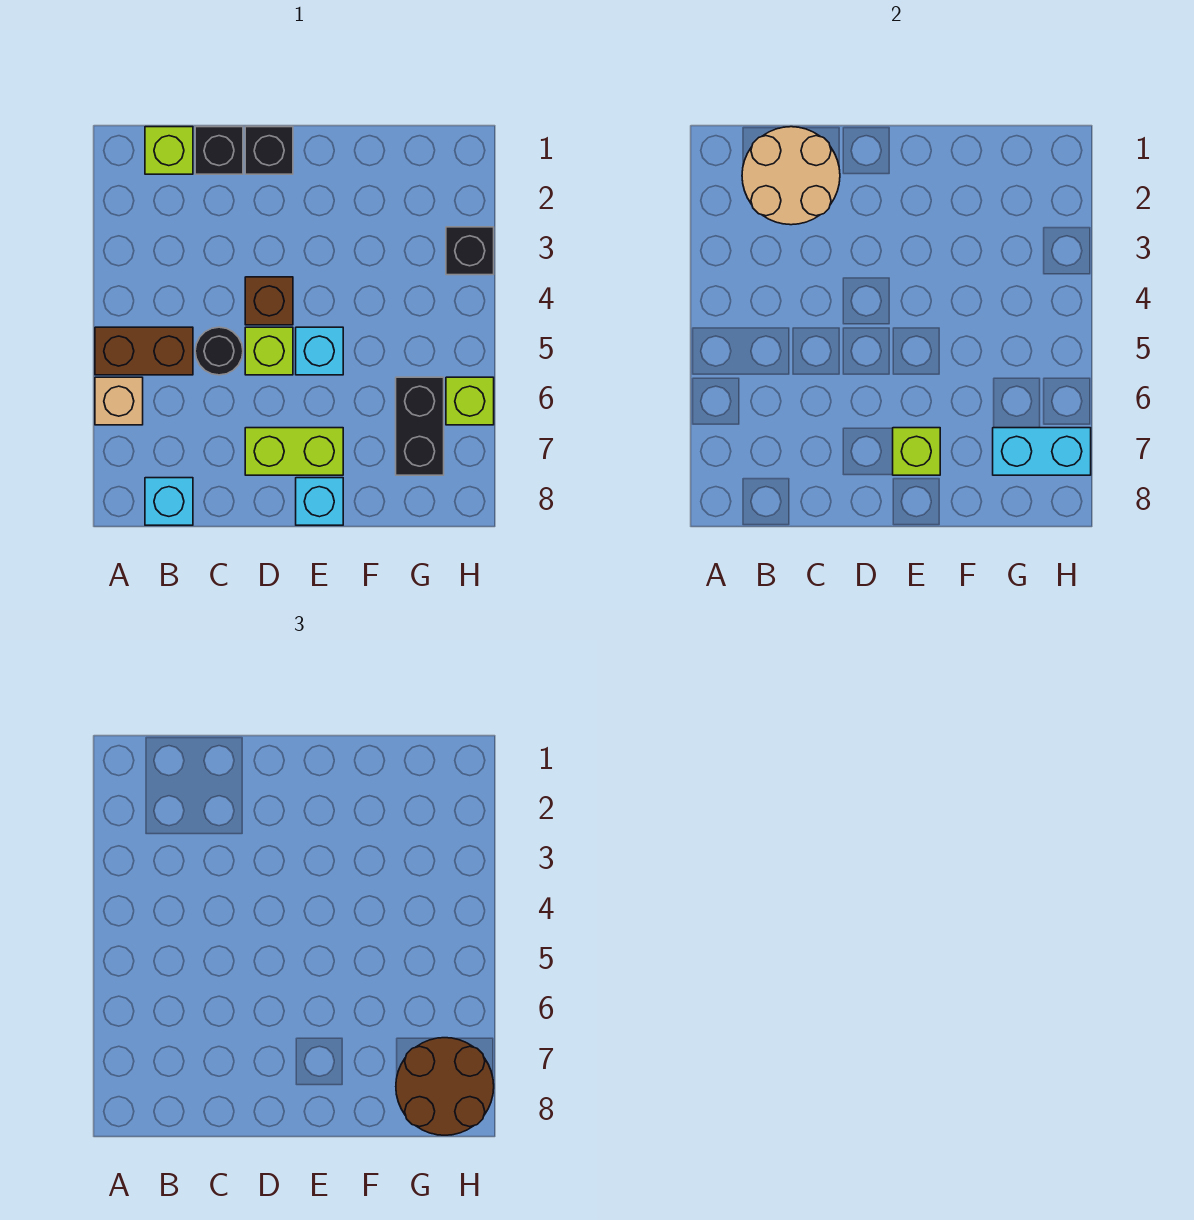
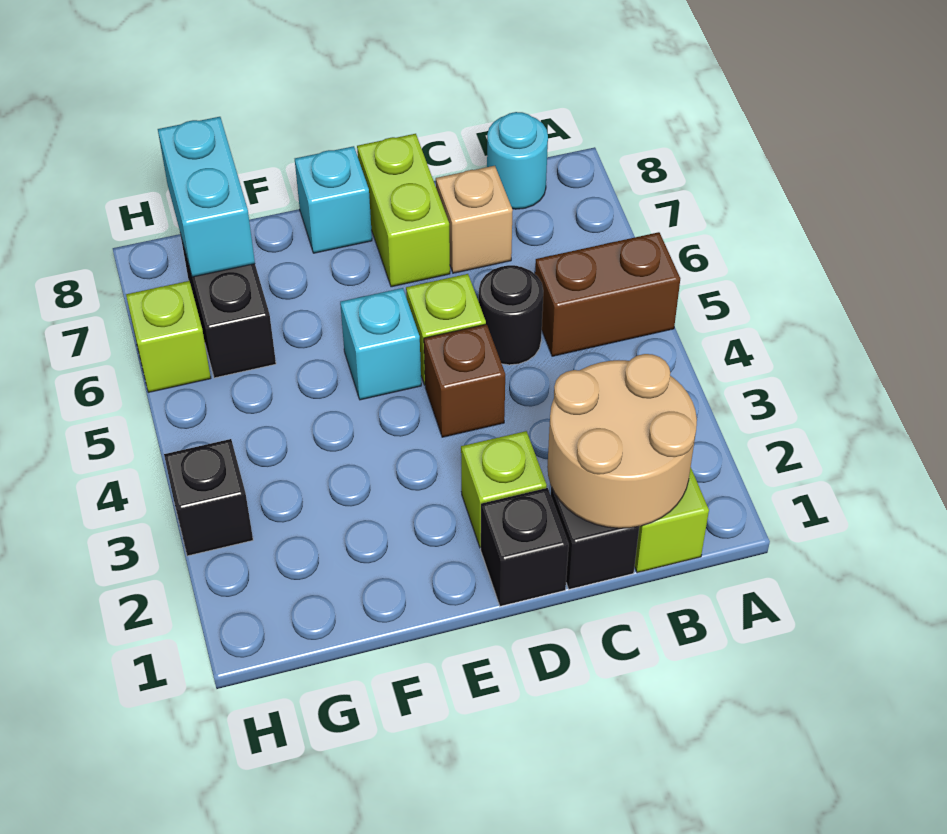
tan brick A6 level 1 -> tan brick C7 level 1
cyan brick B8 level 1 -> cyan round brick B8 level 1
lime brick D7:E7 level 1 -> lime brick D7:D8 level 1
lime brick E7 level 2 -> lime brick D2 level 1
cyan brick G7:H7 level 2 -> cyan brick G7:G8 level 2
brown round brick G7:H8 level 3 -> none

